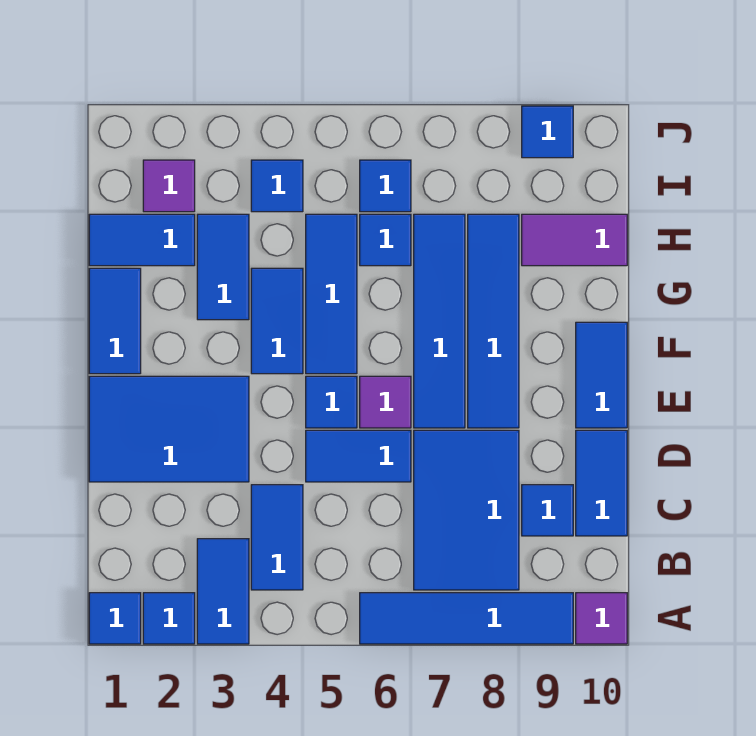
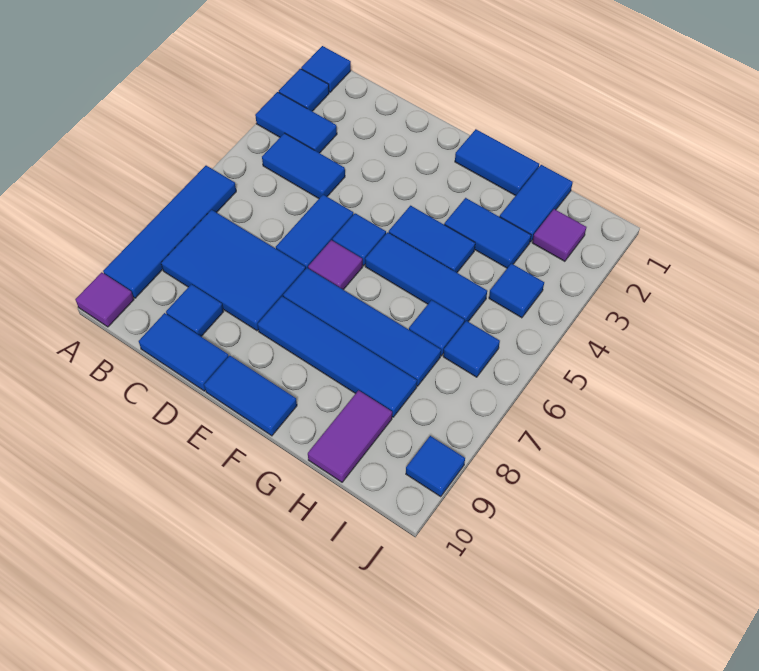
blue tile D1:E3 level 1 -> none

